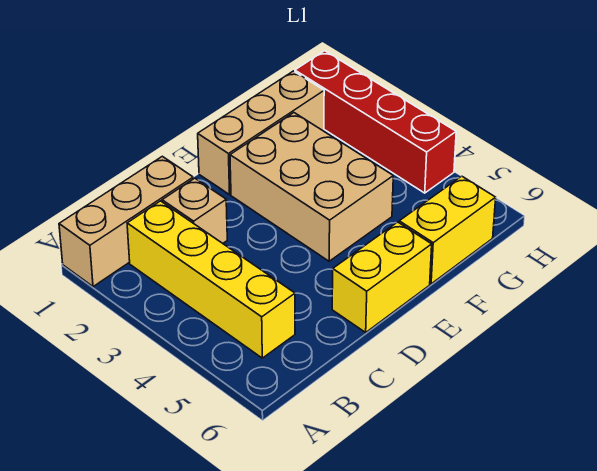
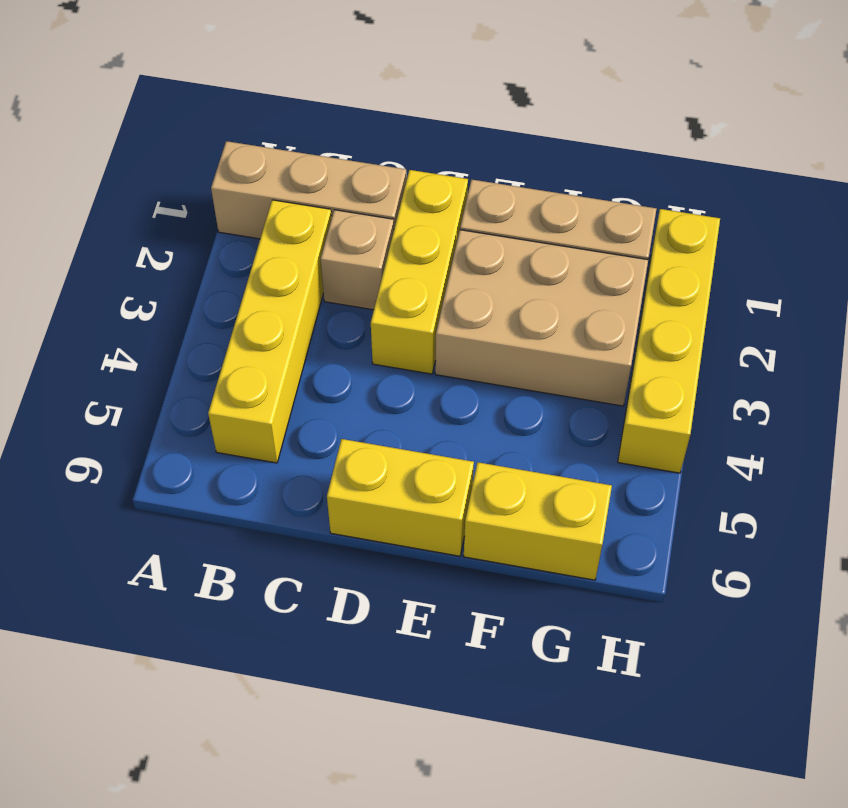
none -> yellow brick D1:D3 level 1
tan brick E2:F4 level 1 -> tan brick E2:G3 level 1
red brick H1:H4 level 1 -> yellow brick H1:H4 level 1

